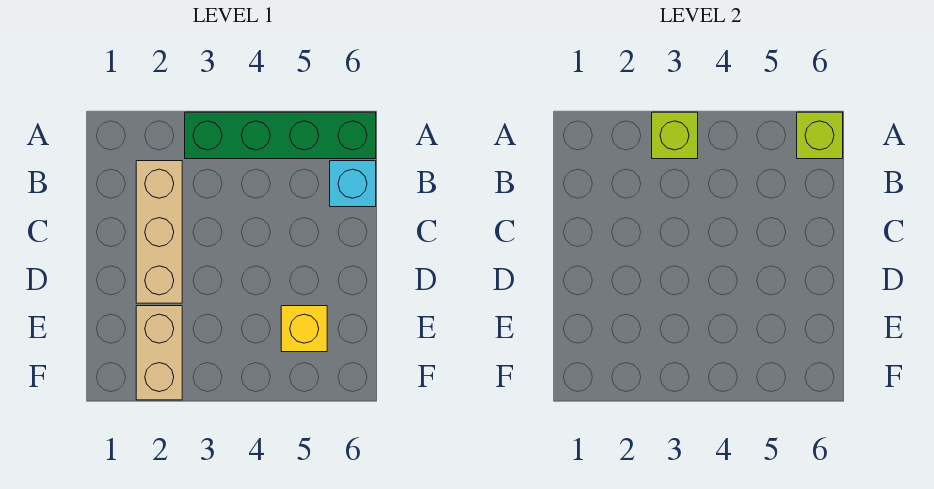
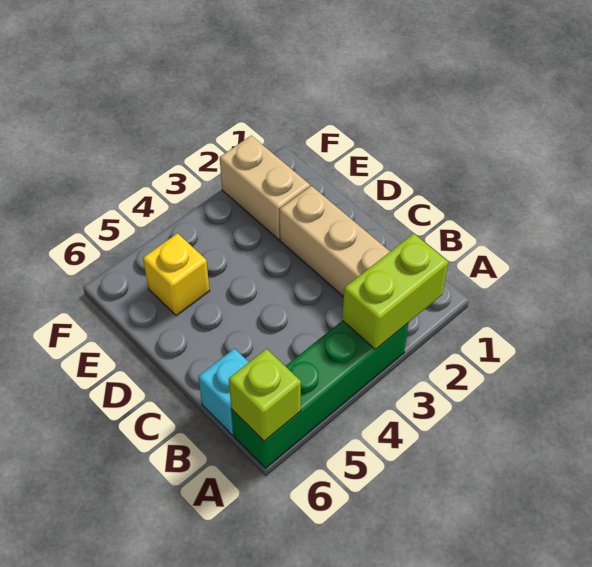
lime brick A3 level 2 -> lime brick A2:A3 level 2

